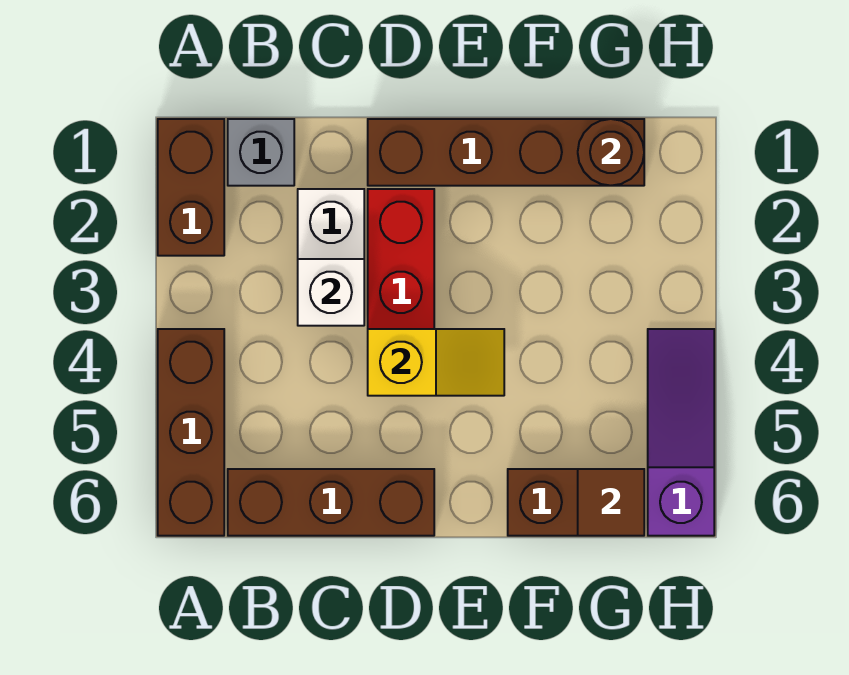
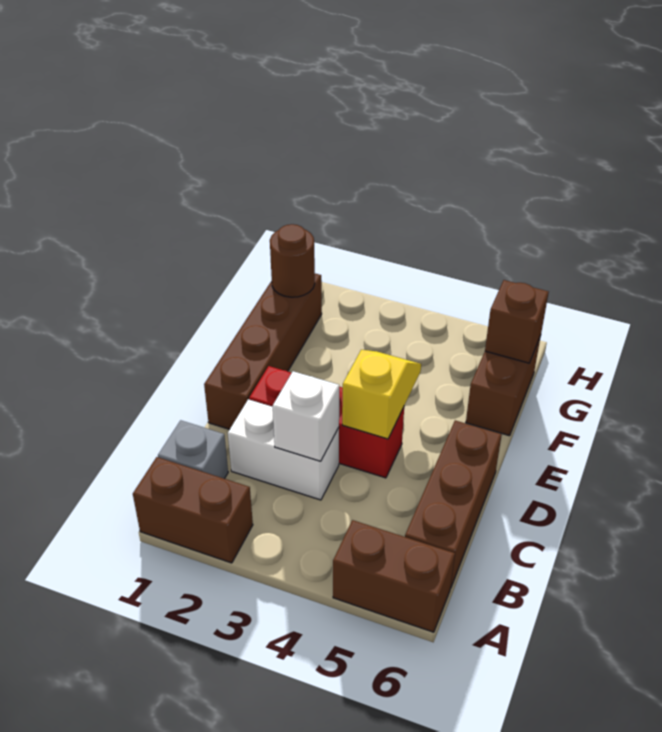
brown brick A4:A6 level 1 -> brown brick A5:A6 level 1
brown tile G6 level 2 -> brown brick G6 level 2
purple slope H4:H6 level 1 top 6 -> none

